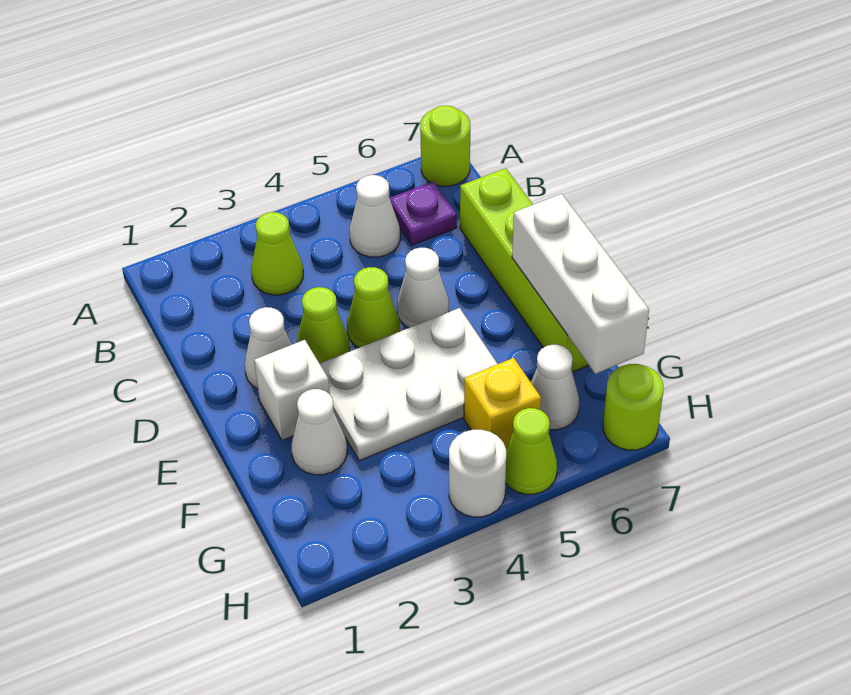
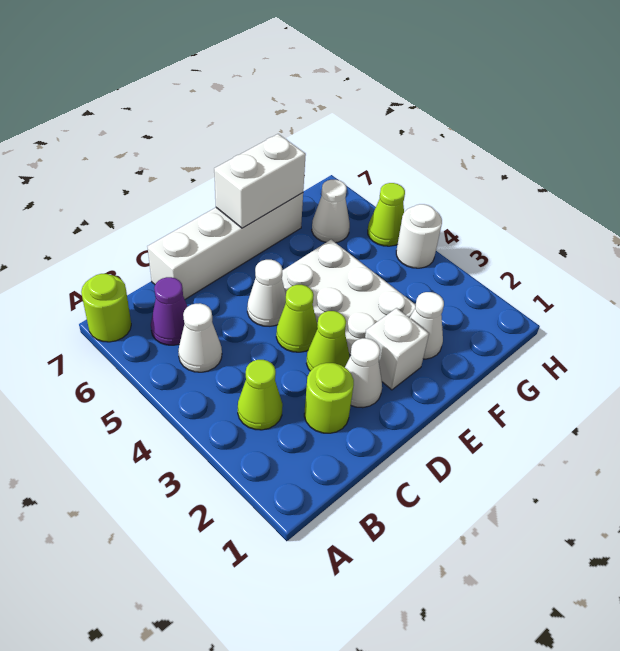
purple plate B6 level 1 -> purple cone B6 level 1
lime brick C7:F7 level 1 -> white brick C7:F7 level 1
white brick E7:G7 level 2 -> white brick E7:F7 level 2
yellow brick G5 level 1 -> none
lime round brick H7 level 1 -> lime round brick C2 level 1

